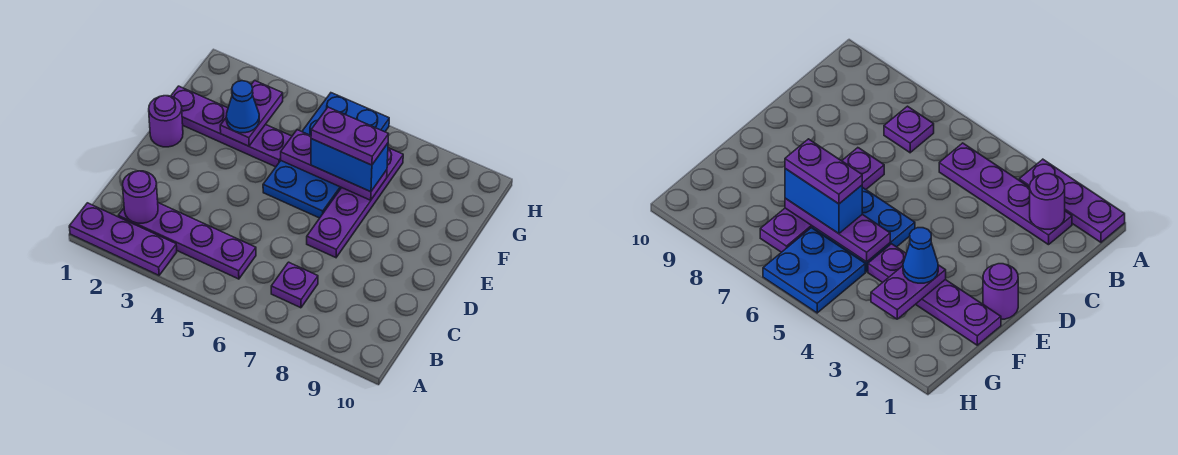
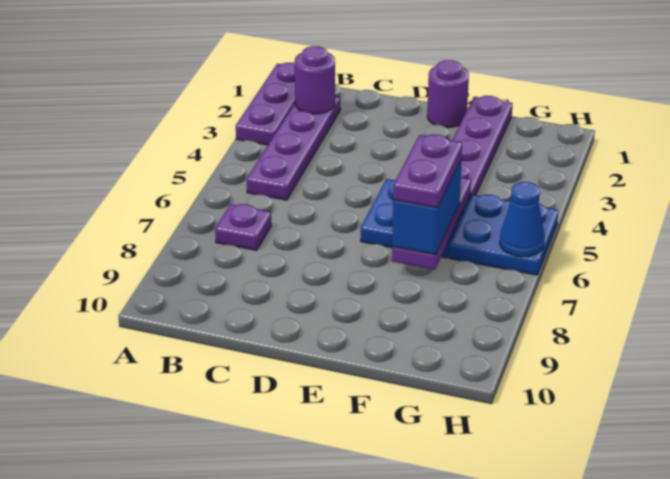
purple plate D7:G7 level 1 -> none
purple plate F3:G3 level 2 -> none
blue cone F3 level 3 -> blue cone H6 level 2

